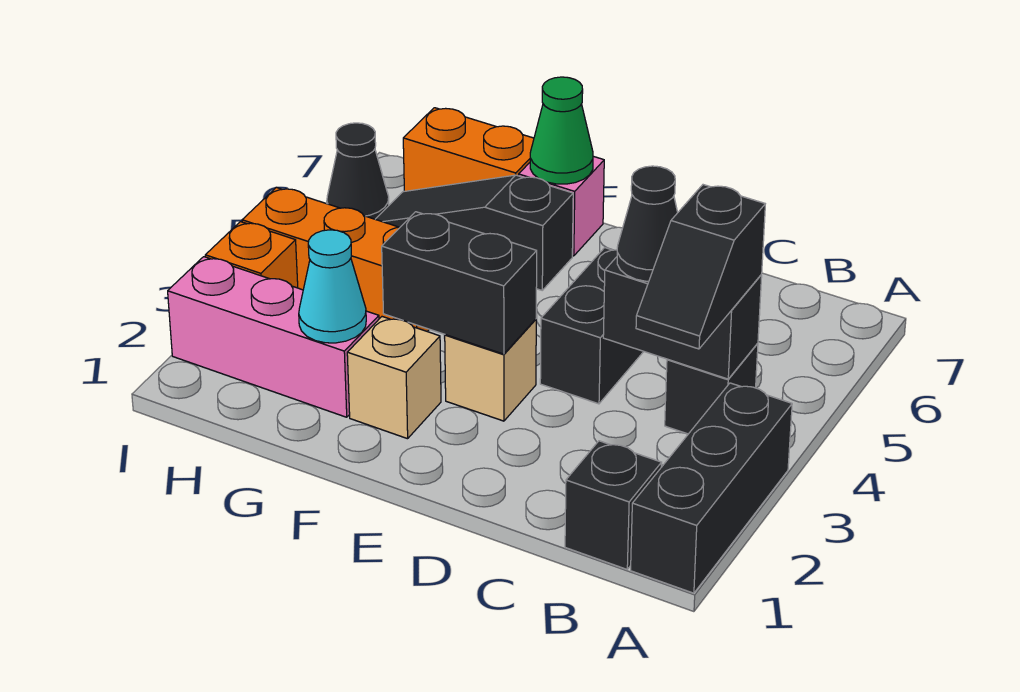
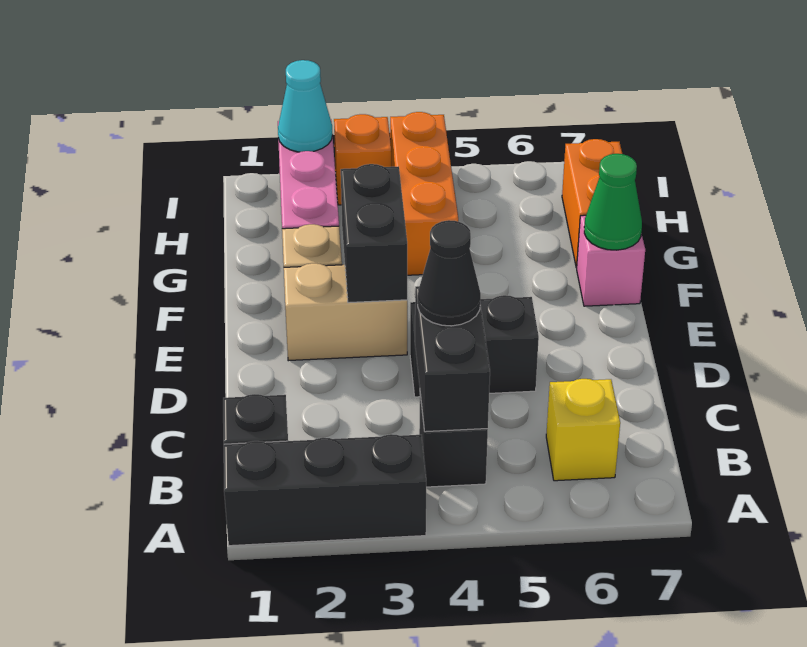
black slope B3:B4 level 3 top 4 -> none
none -> yellow brick B6 level 1
tan brick E3 level 1 -> tan brick E2:E3 level 1
black slope F6:H6 level 1 top F -> none
cyan cone G2 level 2 -> cyan cone I2 level 2
black cone I6 level 1 -> none

